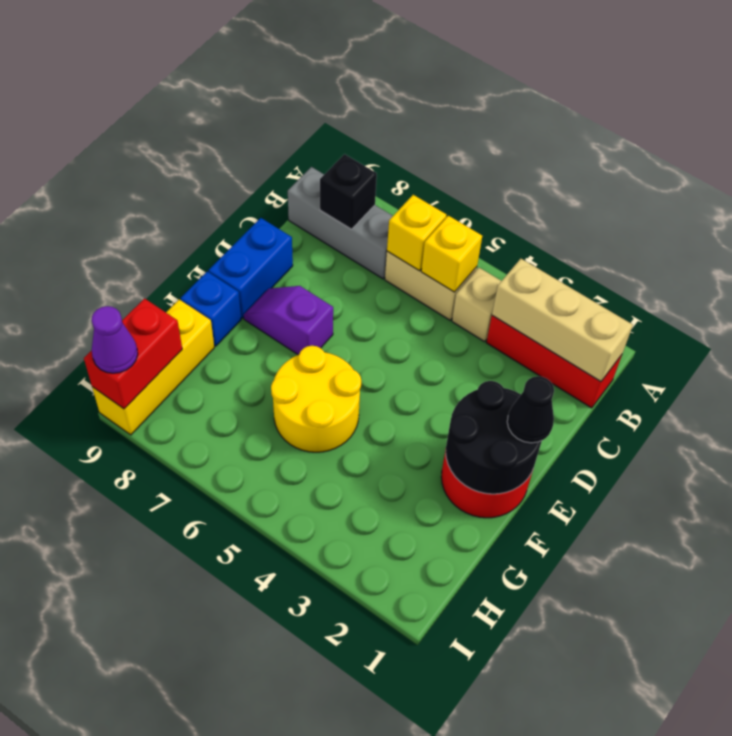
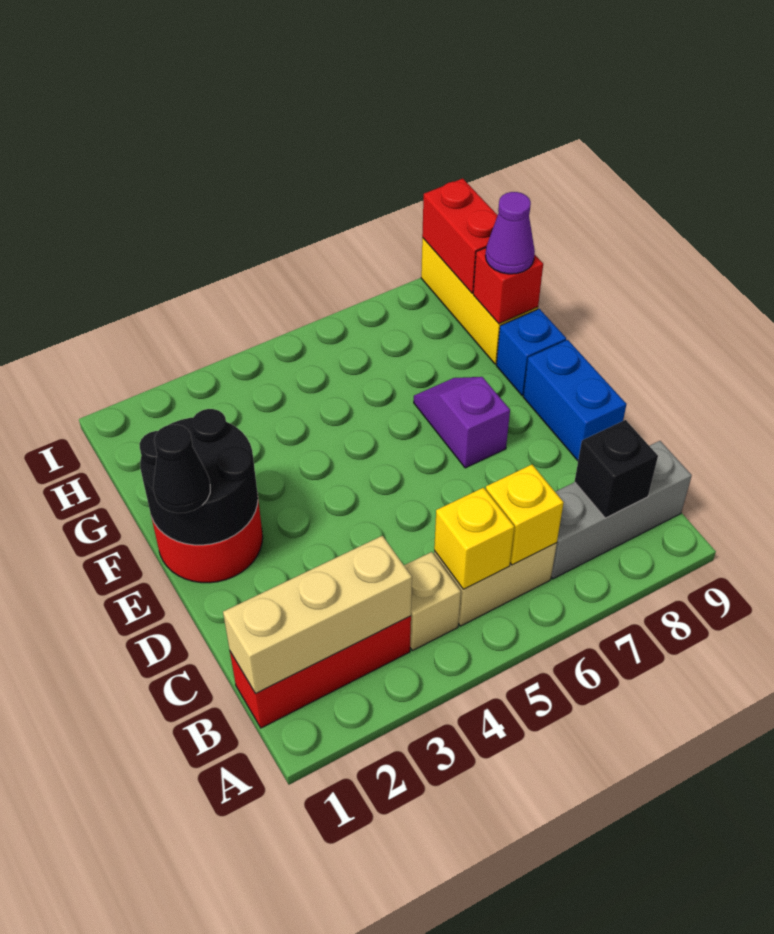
purple slope E7:E8 level 1 top 7 -> purple slope E7:F7 level 1 top E
yellow round brick F5:G6 level 1 -> none
none -> red brick G9 level 2
purple cone I9 level 3 -> purple cone G9 level 3

